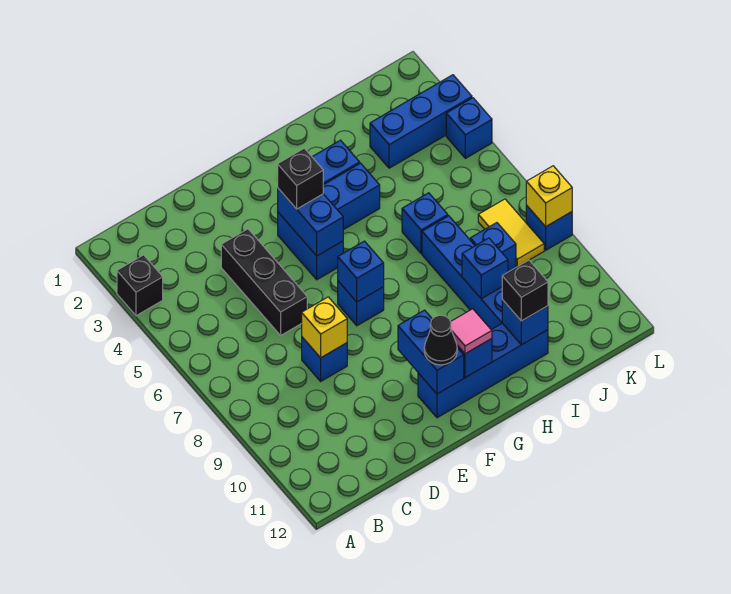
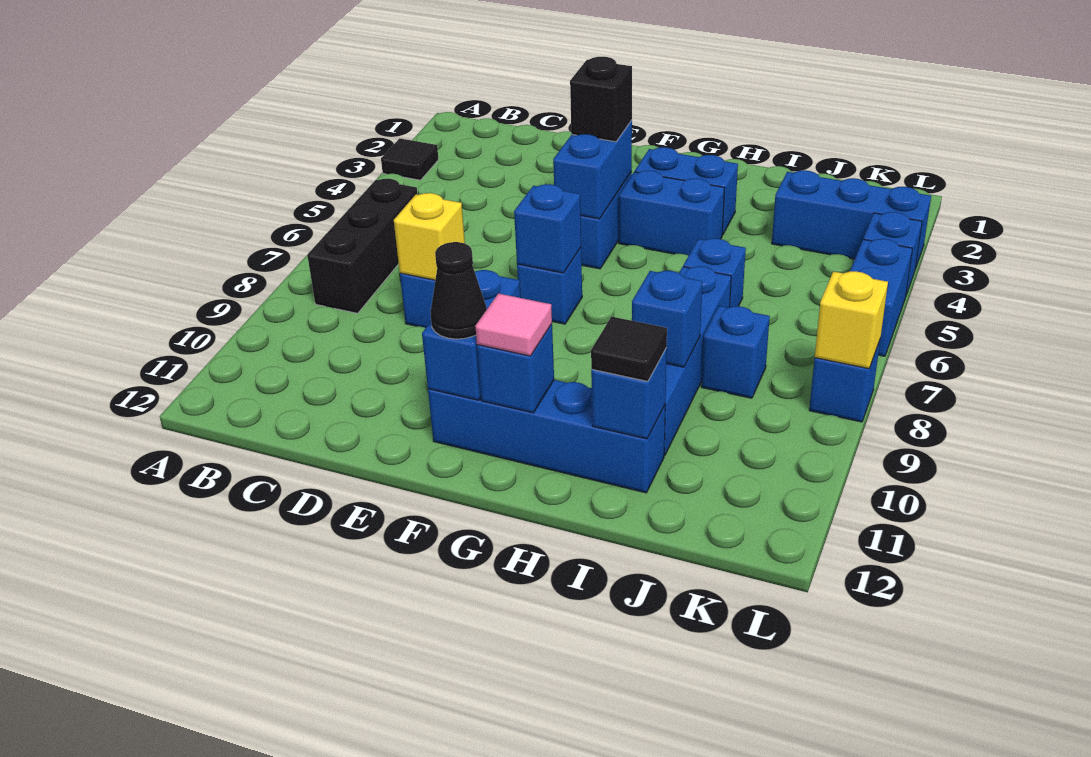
black brick A3 level 1 -> black tile A3 level 1
black brick D4:D6 level 1 -> black brick B6:B8 level 1
black brick I11 level 3 -> black tile I11 level 3
yellow tile K7:K8 level 1 -> none
none -> blue brick L5:L6 level 1

